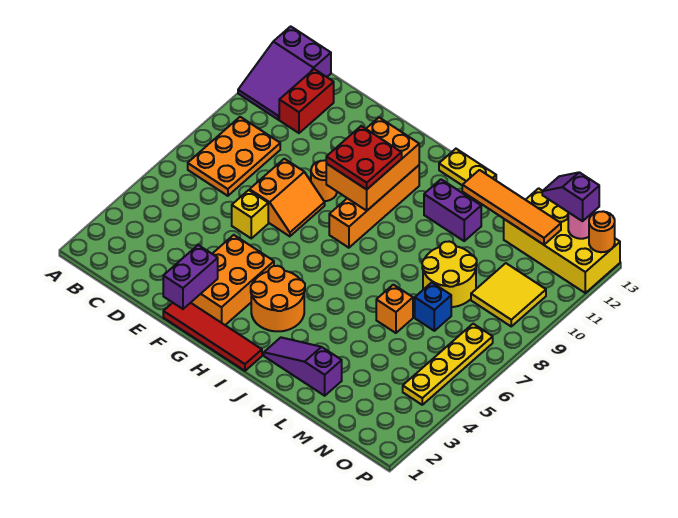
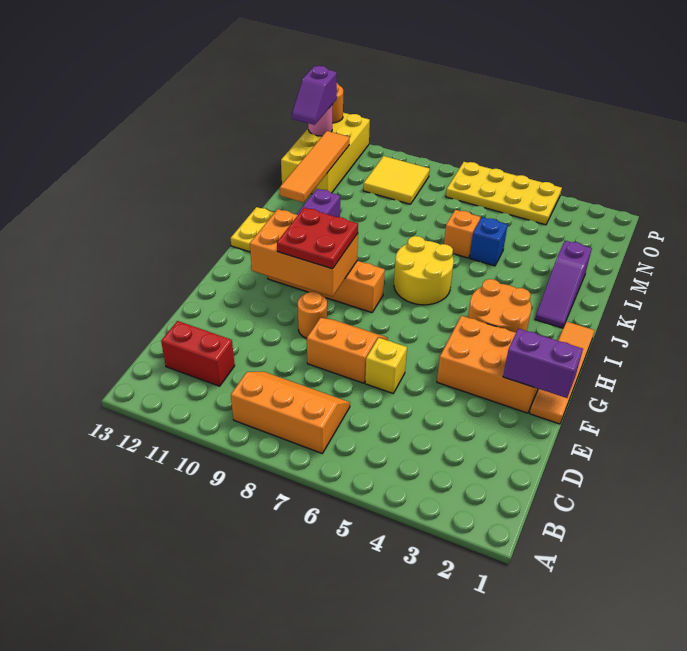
purple slope A11:B13 level 1 top 13 -> none
orange plate B7:C9 level 1 -> orange slope B7:C9 level 1 top B
red tile F1:I1 level 1 -> orange tile F1:I1 level 1
yellow round brick L8:M9 level 1 -> yellow round brick I6:J7 level 1
blue brick M7 level 1 -> blue brick L5 level 1
yellow plate O4:O7 level 1 -> yellow plate O4:P7 level 1

